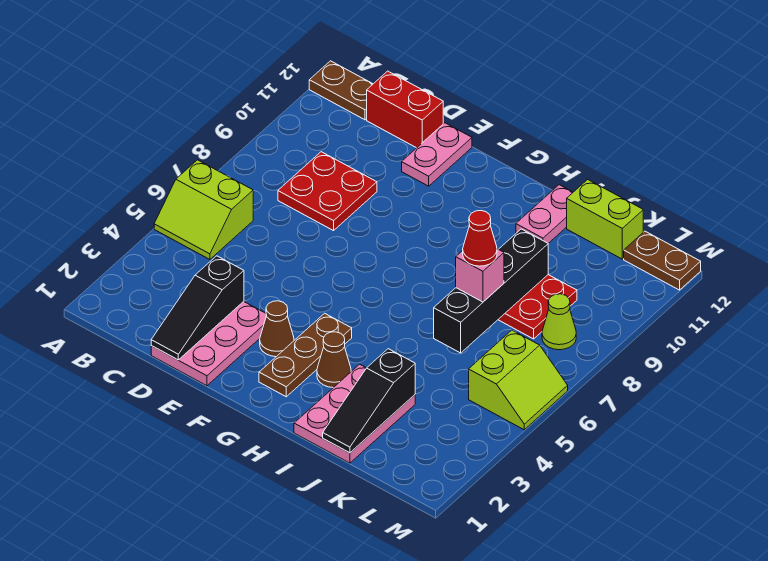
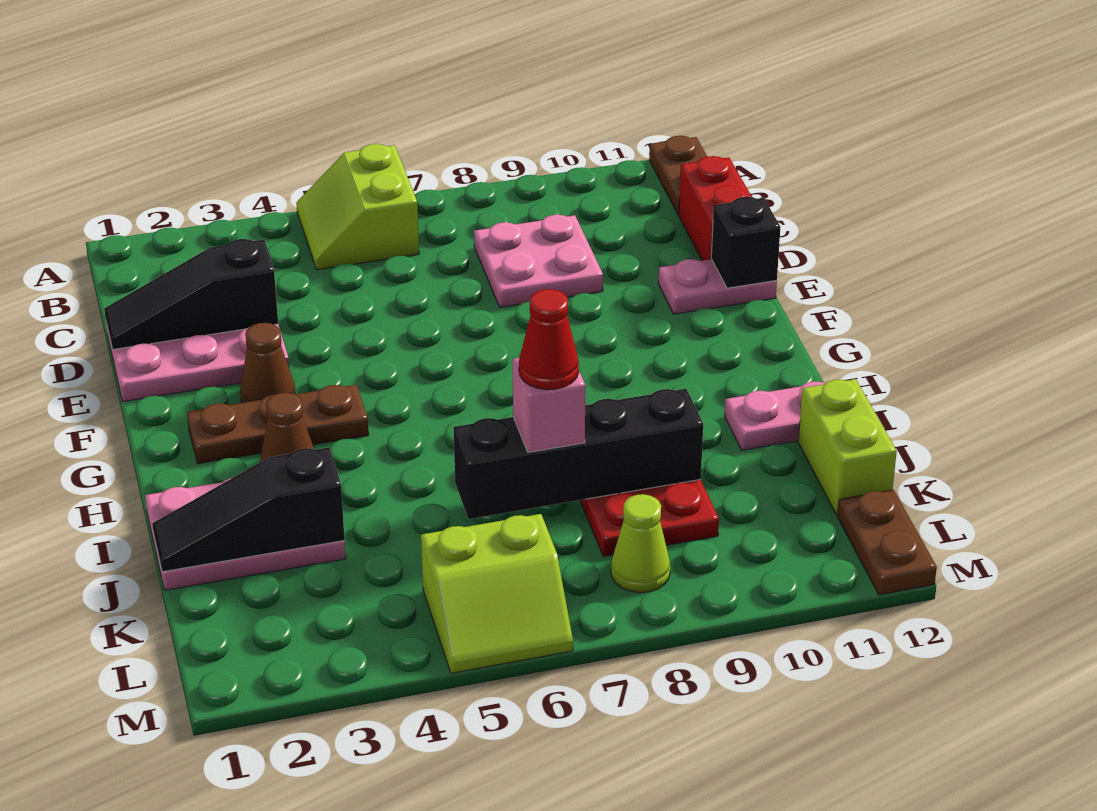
red plate C8:D9 level 1 -> pink plate C8:D9 level 1
none -> black brick E12 level 2

